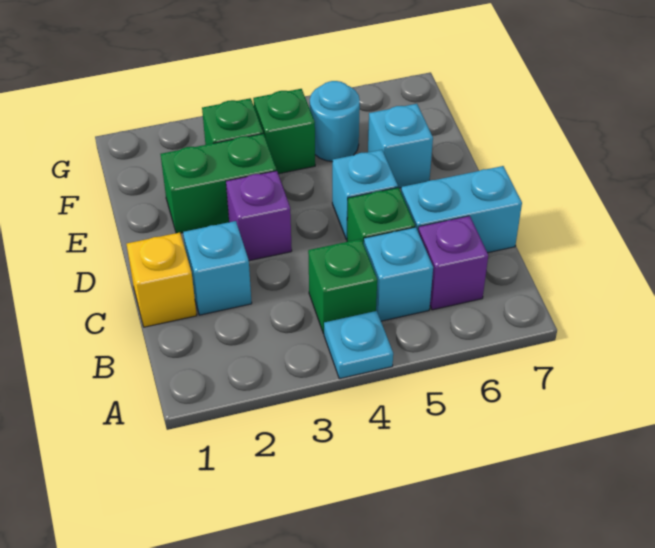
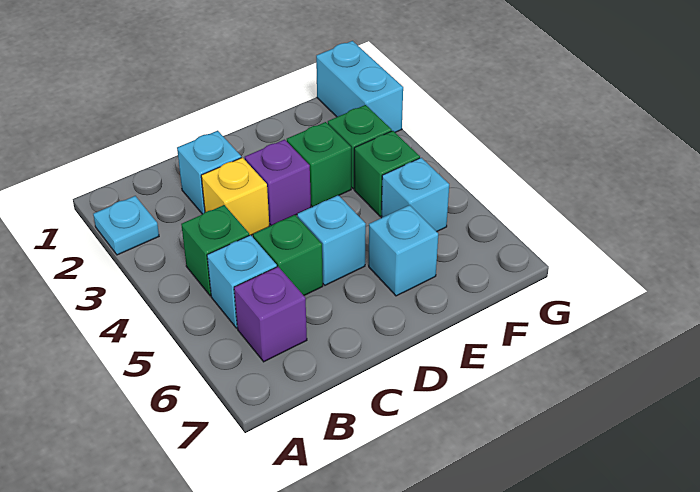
cyan plate A4 level 1 -> cyan plate A2 level 1
yellow brick C1 level 1 -> yellow brick C3 level 1
cyan brick C6:C7 level 1 -> cyan brick G1:G2 level 1
green brick E2:E3 level 1 -> green brick E3 level 1
cyan round brick F5 level 1 -> cyan brick F5 level 1

